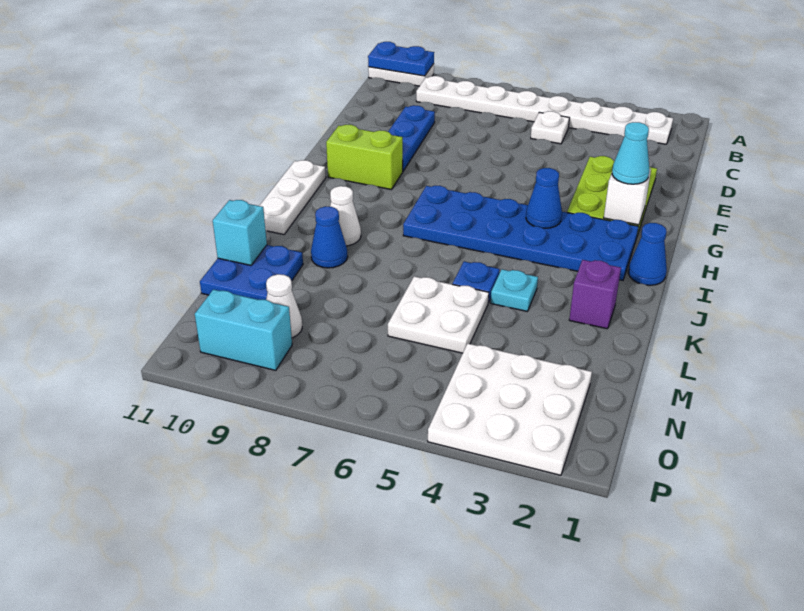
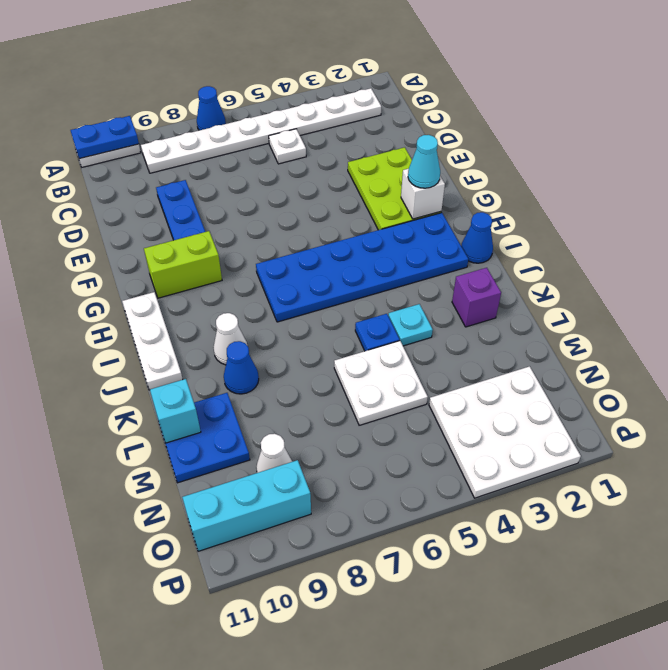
blue cone H4 level 2 -> blue cone A7 level 1
cyan brick O9:O10 level 1 -> cyan brick O9:O11 level 1

